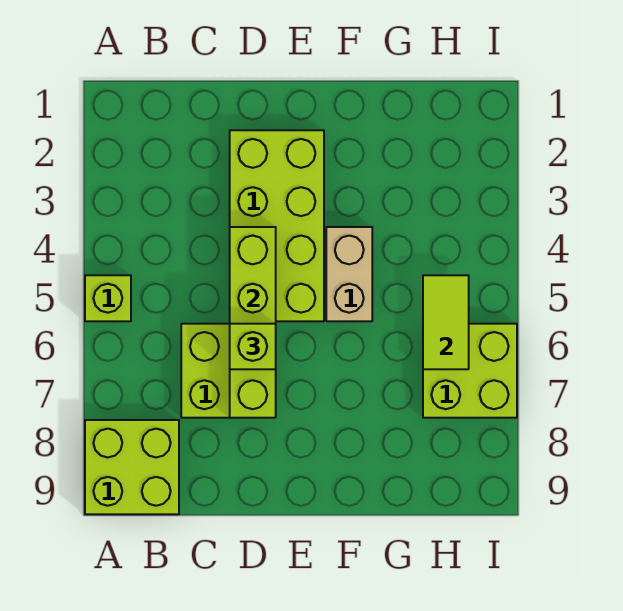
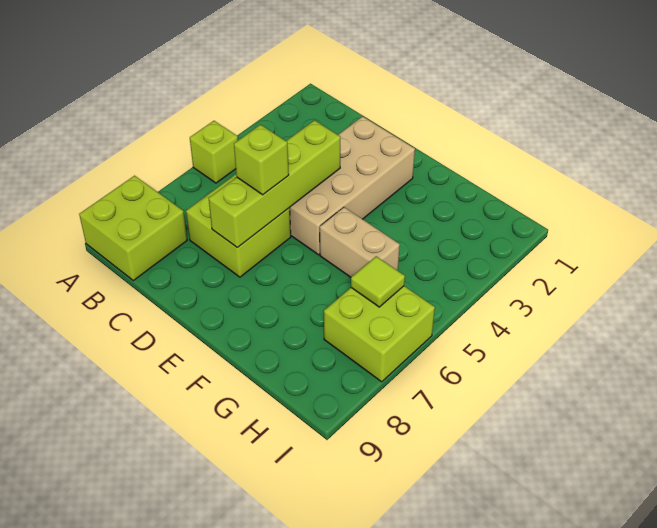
lime brick D2:E5 level 1 -> tan brick D2:E5 level 1
tan brick F4:F5 level 1 -> tan brick F5:G5 level 1
lime tile H5:H6 level 2 -> lime tile H6 level 2

